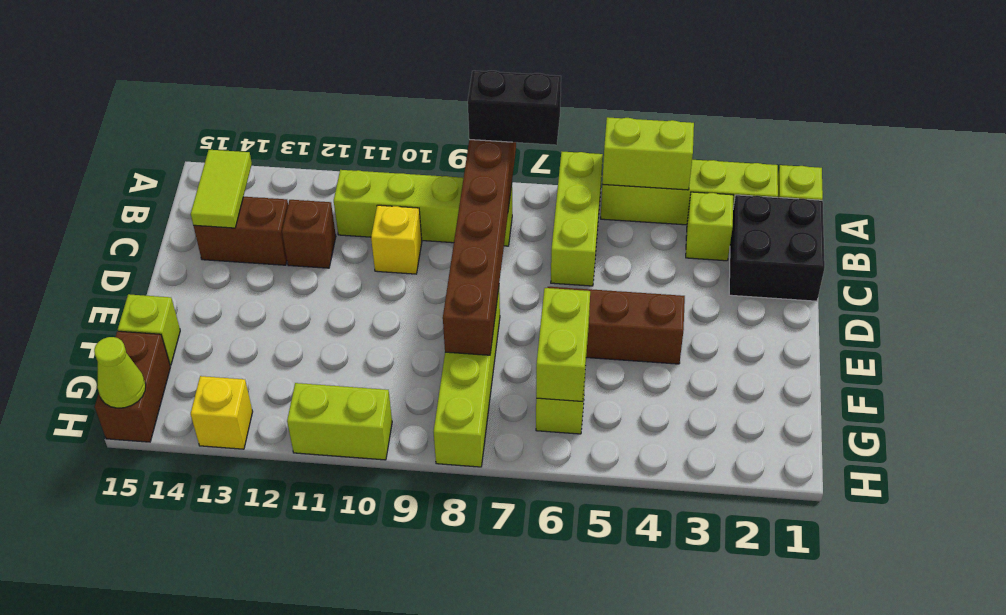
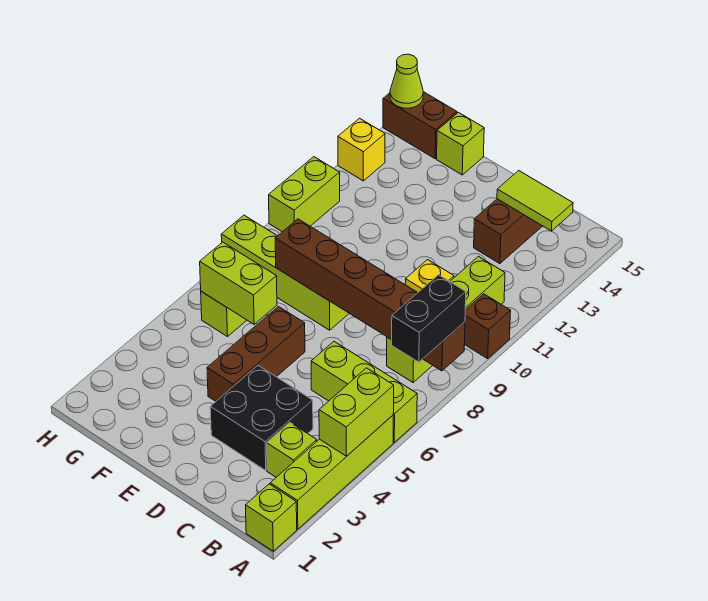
black brick B1:C2 level 1 -> black brick C3:D4 level 1
brown brick C12 level 1 -> brown brick A10 level 1

